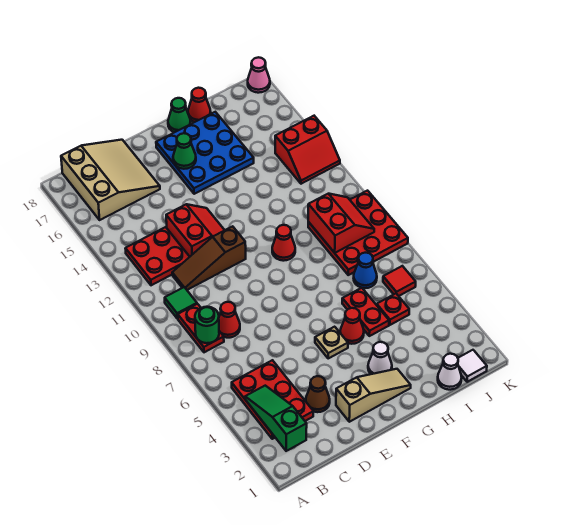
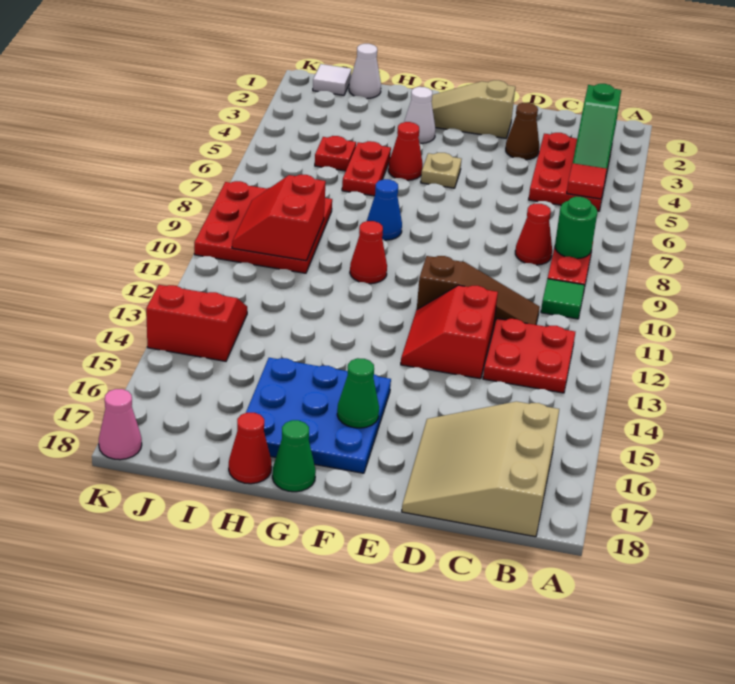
blue cone I7 level 1 -> blue cone G8 level 1
red tile J6 level 1 -> red tile B5 level 2

